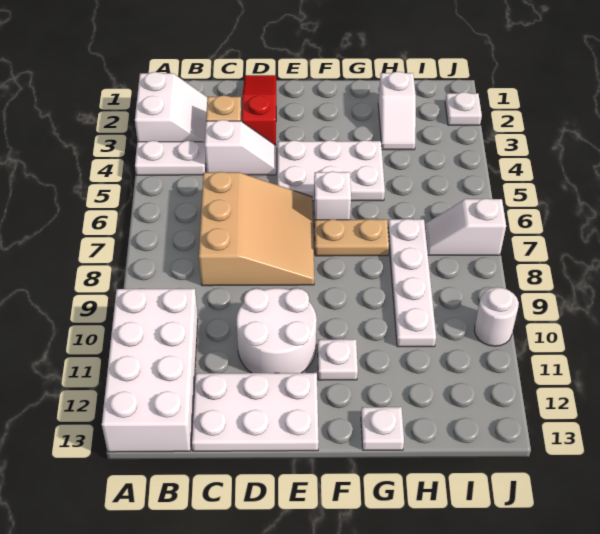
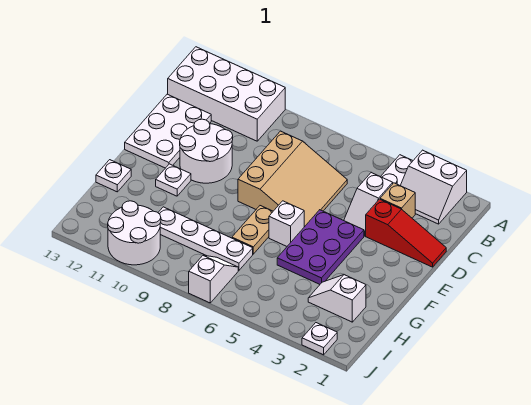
tan slope C6:E8 level 1 top C -> tan slope C6:E8 level 1 top 8
white plate E4:G5 level 1 -> purple plate E4:G5 level 1
white round brick J10 level 1 -> white round brick I10:J11 level 1

